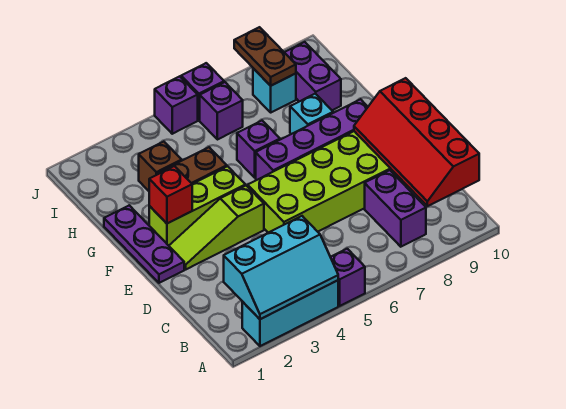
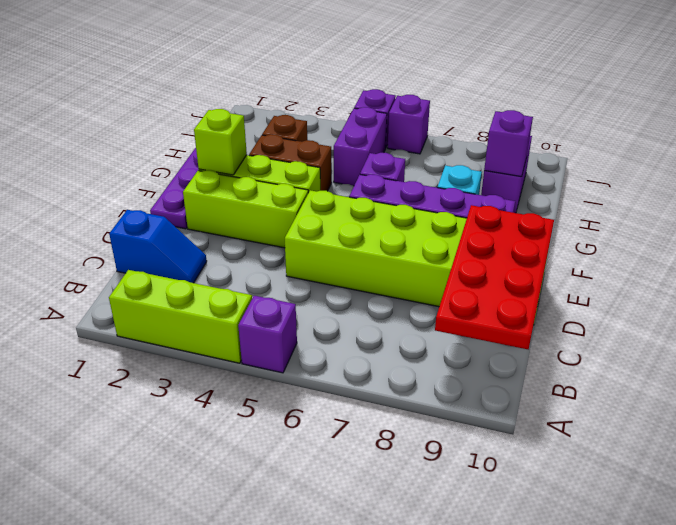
cyan brick A2:A4 level 1 -> lime brick A2:A4 level 1
cyan slope A2:B4 level 2 top B -> none
purple brick B8:C8 level 1 -> purple brick H5:I5 level 1
red slope B9:E10 level 2 top 10 -> red plate B9:E10 level 2
none -> blue slope C1:C2 level 1 top 1
lime slope E2:E4 level 1 top 4 -> lime brick E2:E4 level 1
red brick F2 level 2 -> lime brick F2 level 2
purple brick I6 level 1 -> purple brick H9 level 2
cyan brick I8 level 1 -> none
brown plate I8:J8 level 2 -> none

